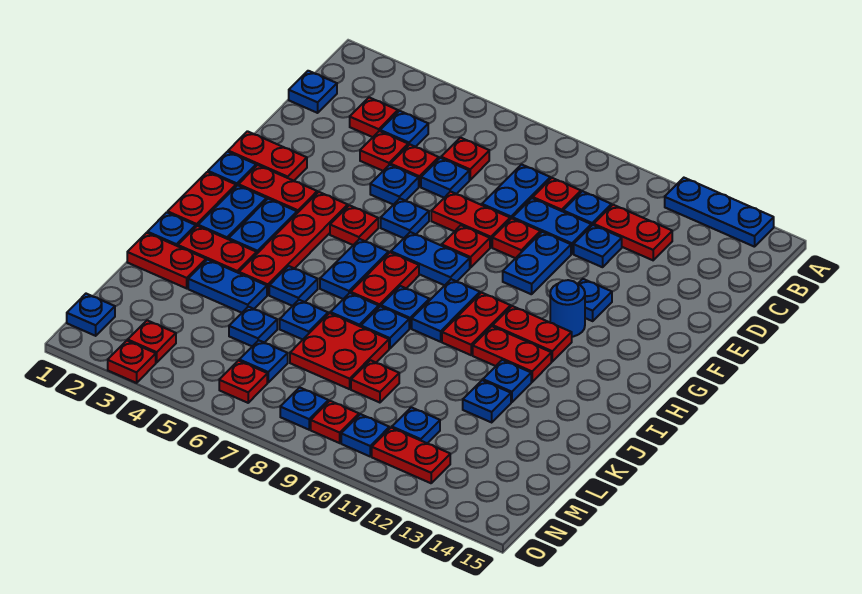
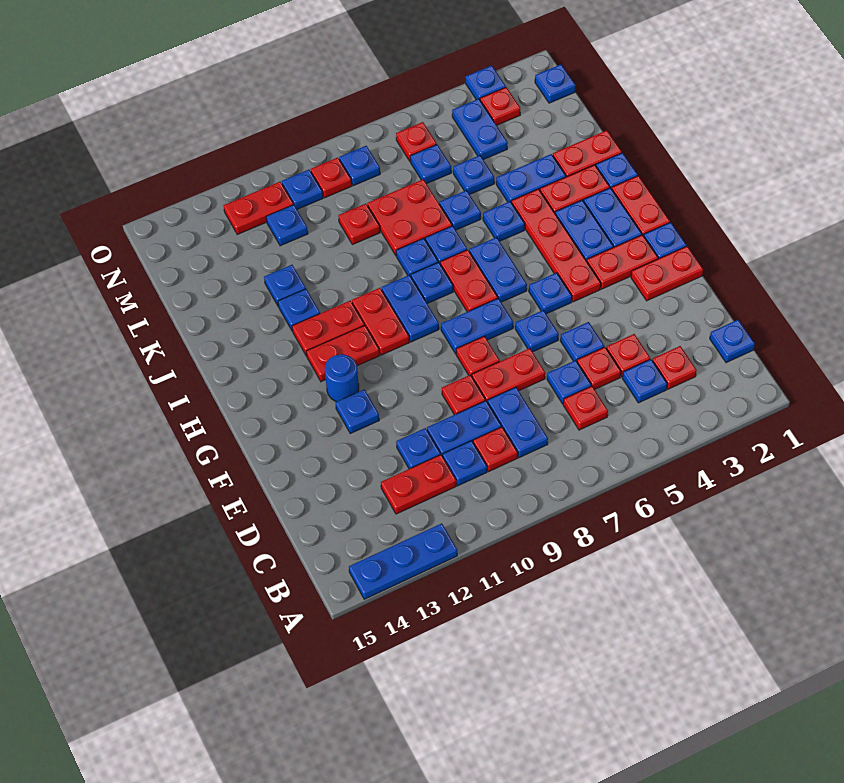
blue plate E10:F10 level 1 -> blue plate M4:N4 level 1
red plate G5 level 1 -> blue plate G5 level 1
red plate O3 level 1 -> blue plate O3 level 1

